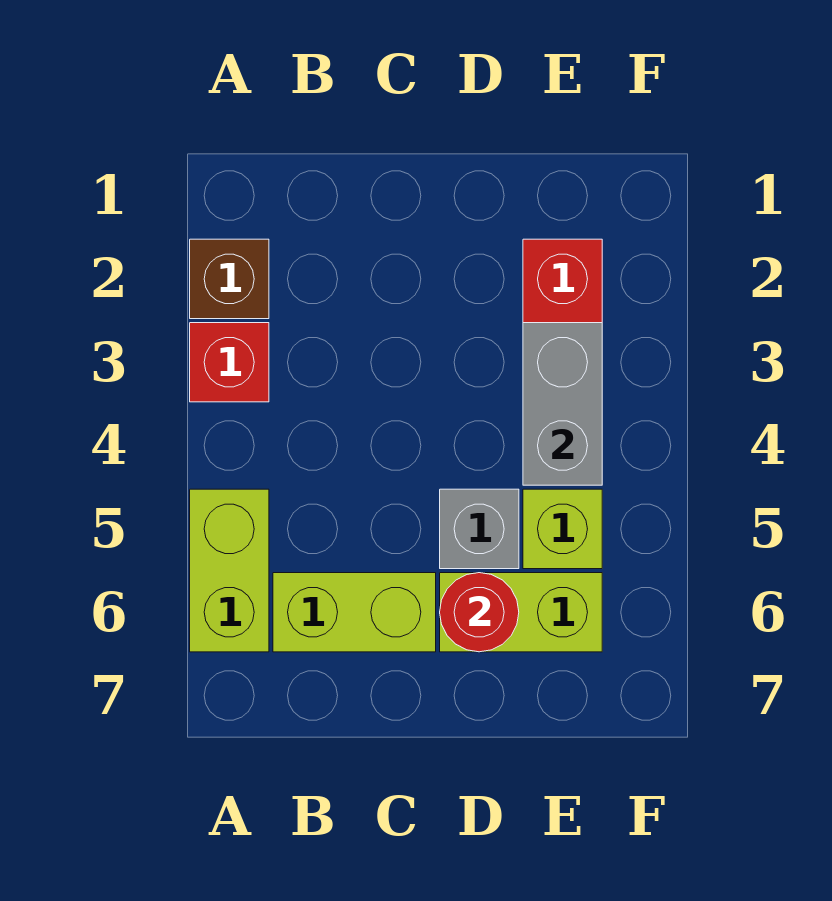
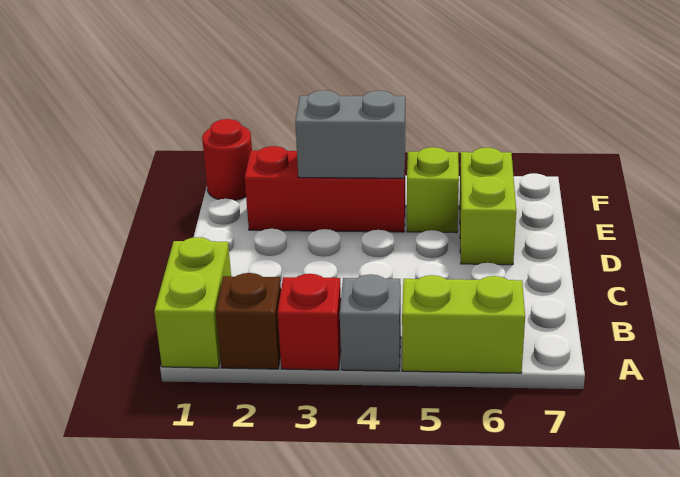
lime brick B6:C6 level 1 -> lime brick A1:B1 level 1
grey brick D5 level 1 -> grey brick A4 level 1
red round brick D6 level 2 -> red round brick F1 level 1

